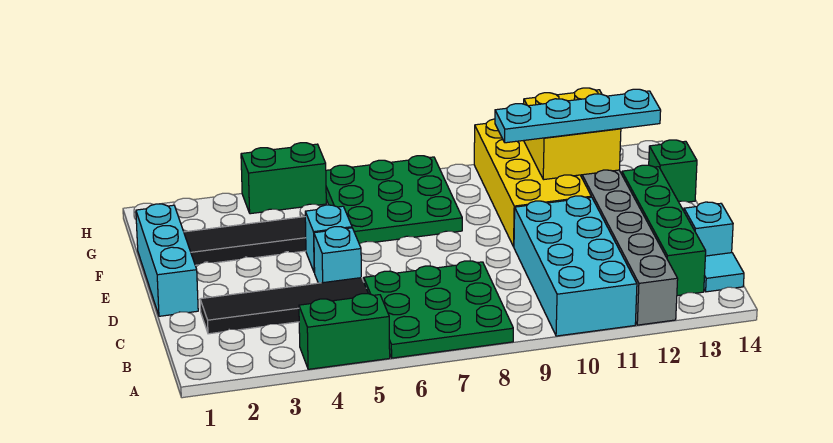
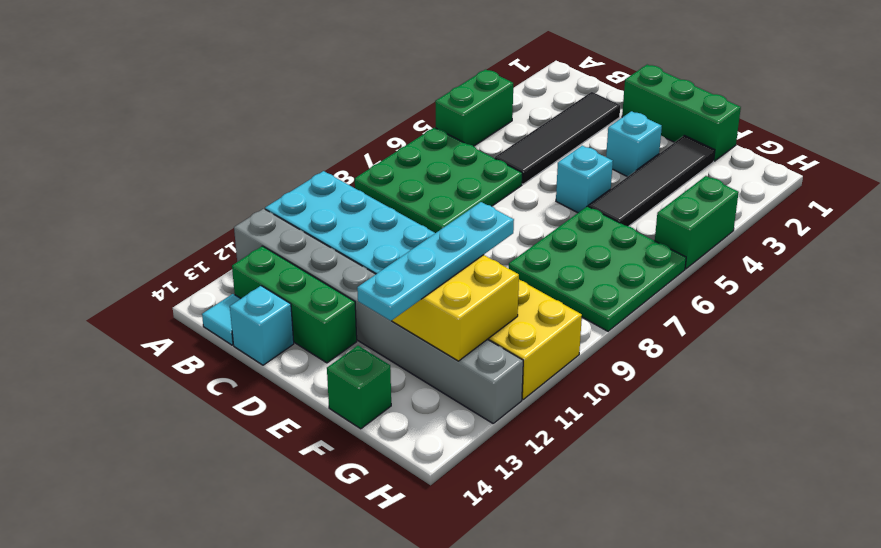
green brick B13:E13 level 1 -> green brick B13:D13 level 1
cyan brick D1:F1 level 1 -> green brick D1:F1 level 1
cyan brick D5 level 1 -> cyan brick E3 level 1

